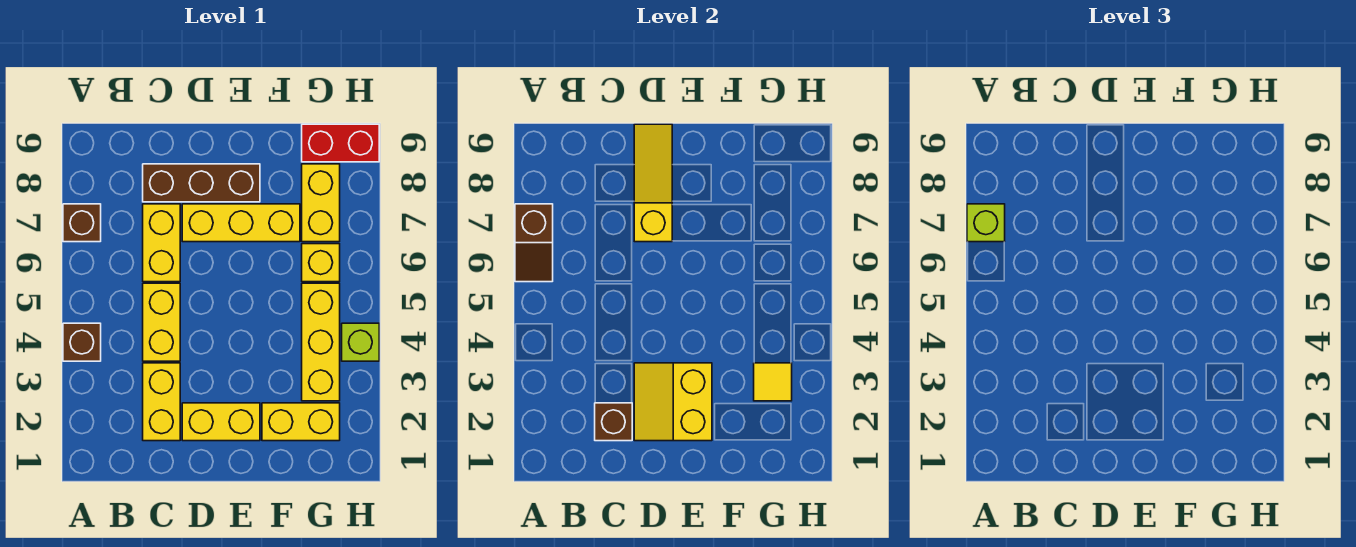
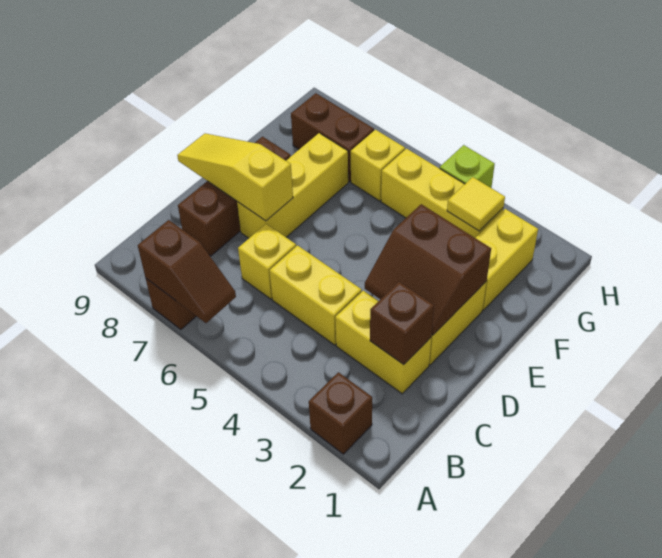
brown brick A4 level 1 -> brown brick A2 level 1
lime brick A7 level 3 -> none
yellow brick C6:C7 level 1 -> yellow brick C6 level 1
yellow slope D2:E3 level 2 top E -> brown slope D2:E3 level 2 top E
yellow brick G7:G8 level 1 -> brown brick G7:G8 level 1
red brick G9:H9 level 1 -> none

